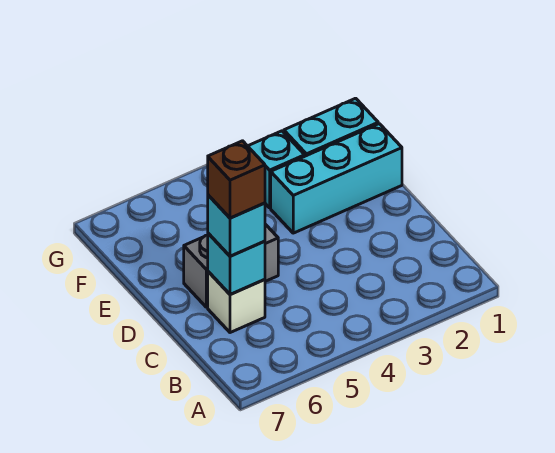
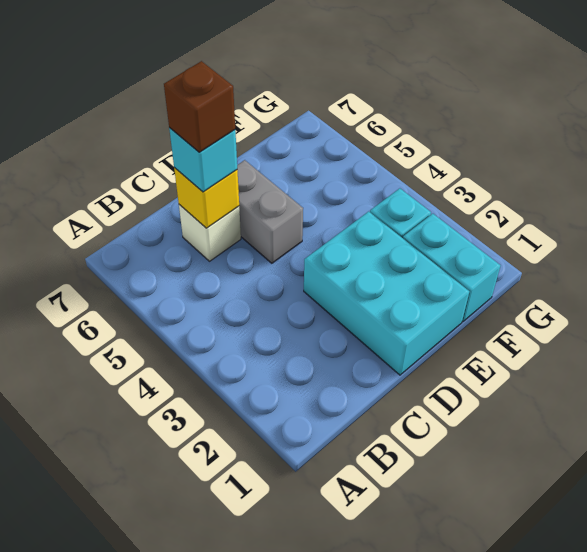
cyan brick C6 level 2 -> yellow brick C6 level 2
cyan brick E1:E3 level 1 -> cyan brick D1:E3 level 1

